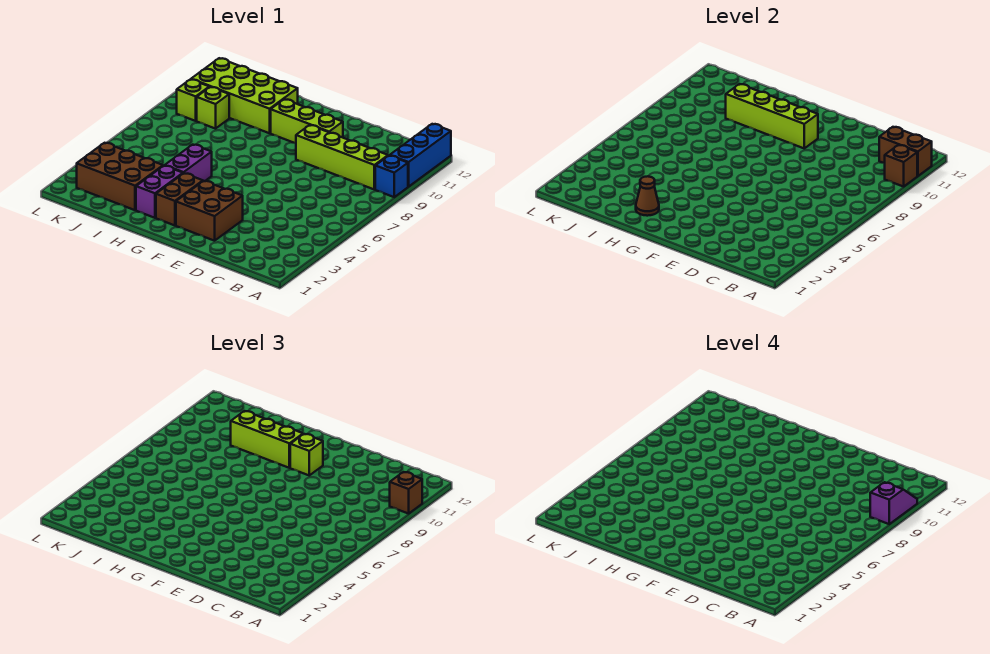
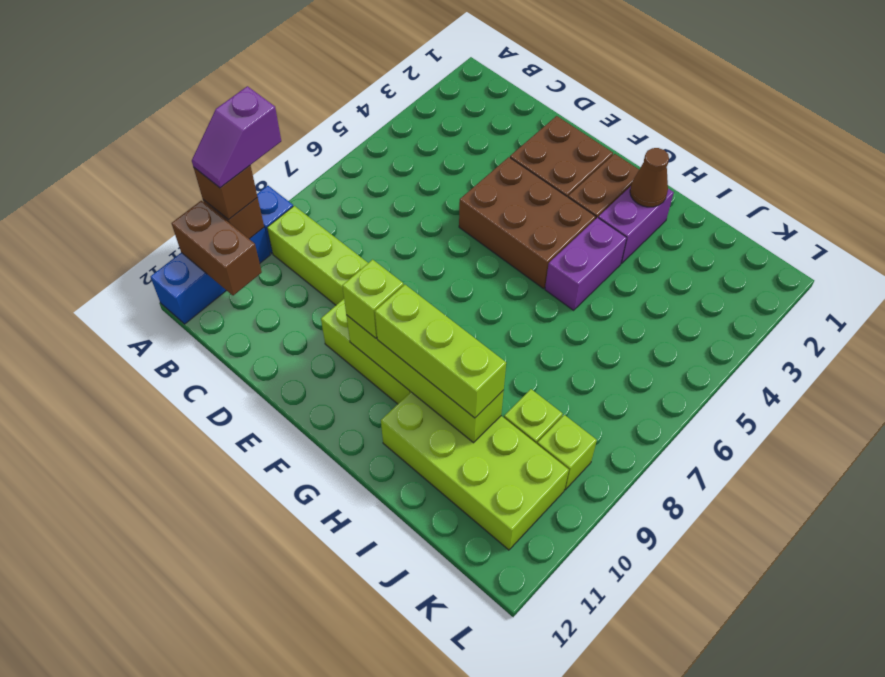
brown brick I2:K3 level 1 -> brown brick E4:G5 level 1

